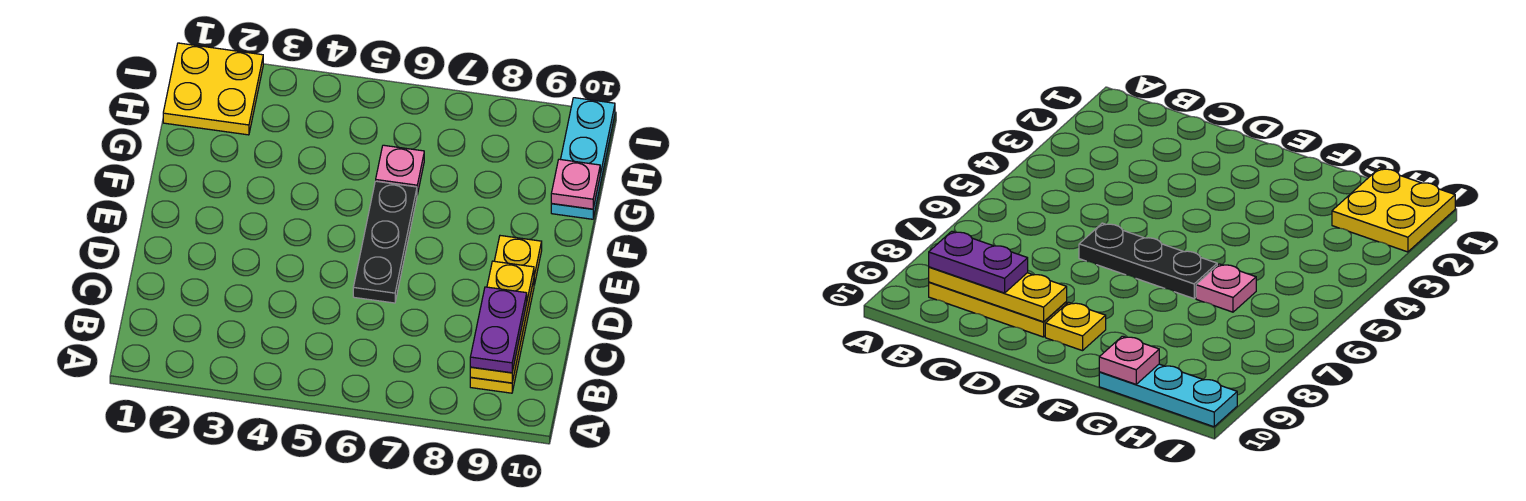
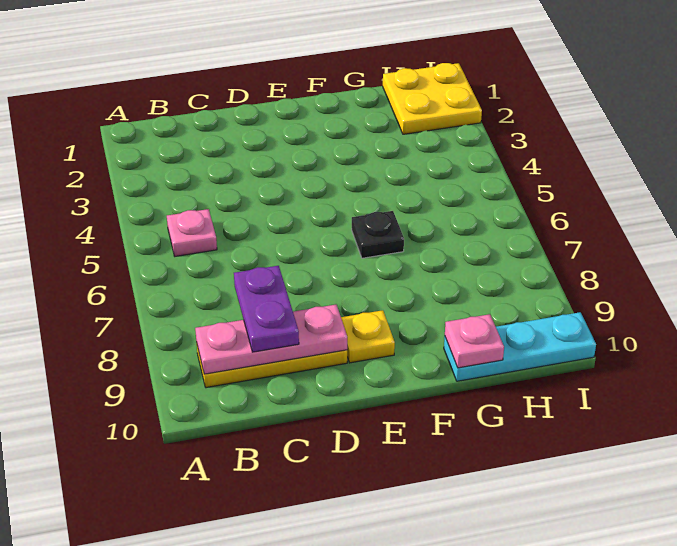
yellow plate B9:D9 level 2 -> pink plate B9:D9 level 2
purple plate B9:C9 level 3 -> purple plate C8:C9 level 3
black plate D6:F6 level 1 -> black plate F6 level 1
pink plate G6 level 1 -> pink plate B5 level 1

